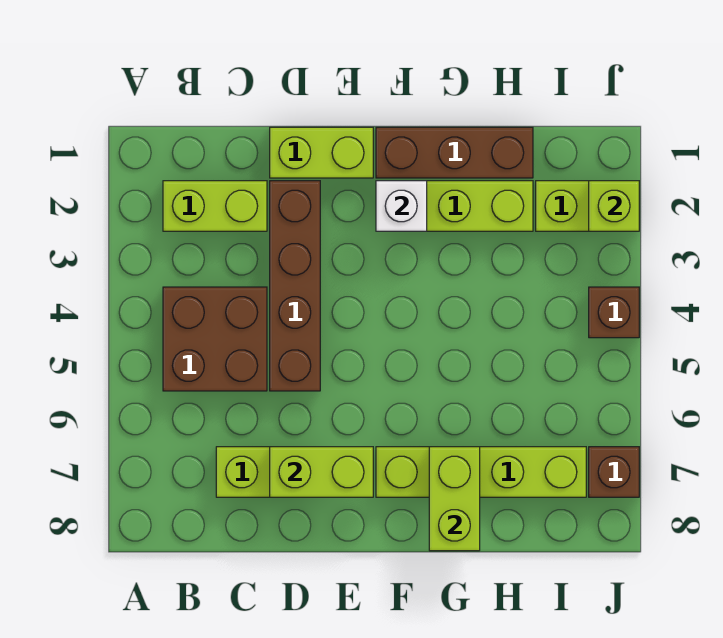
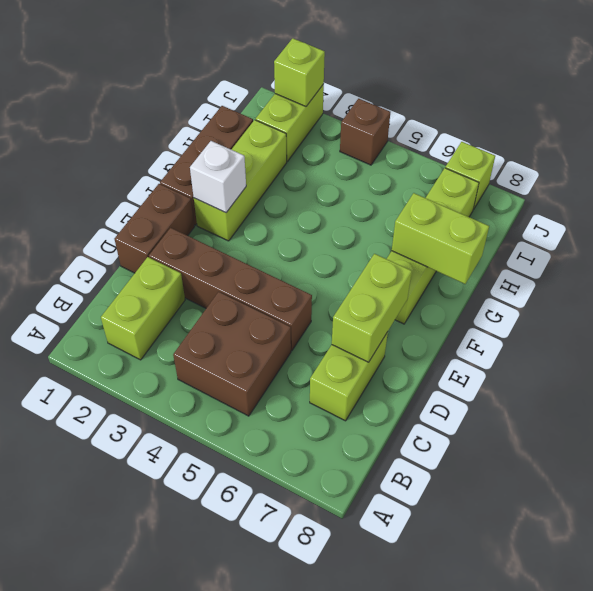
lime brick D1:E1 level 1 -> brown brick D1:E1 level 1
brown brick J7 level 1 -> lime brick J7 level 1

